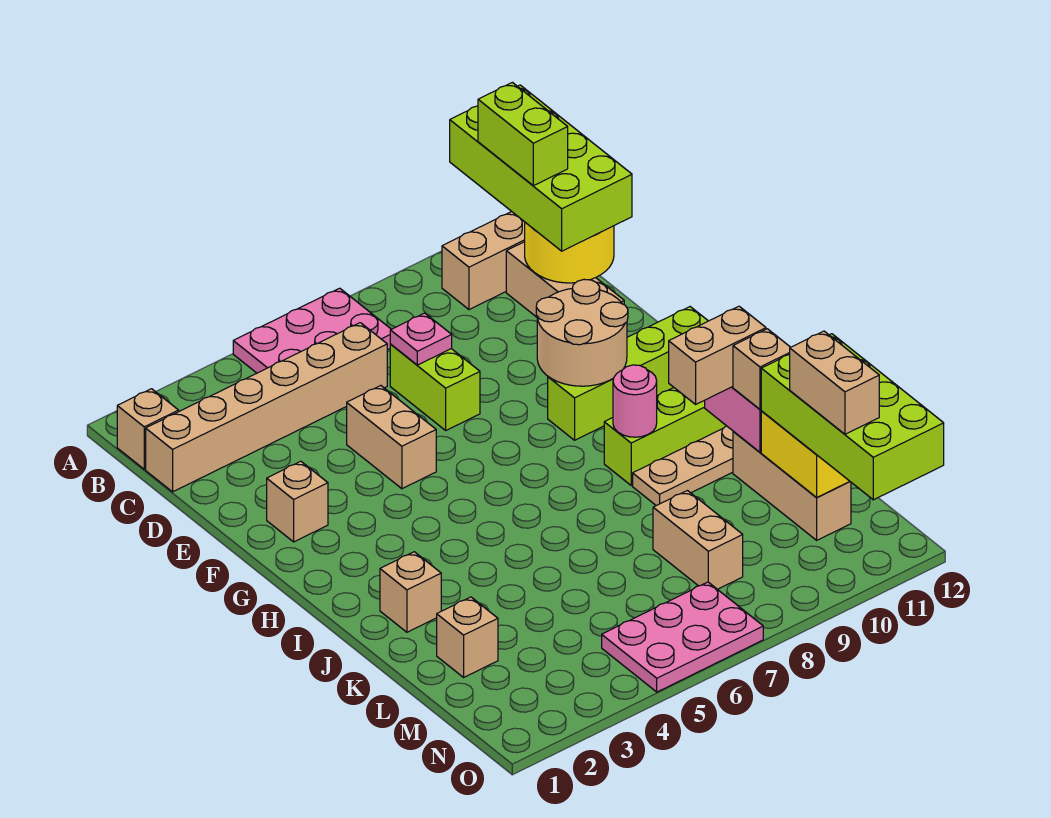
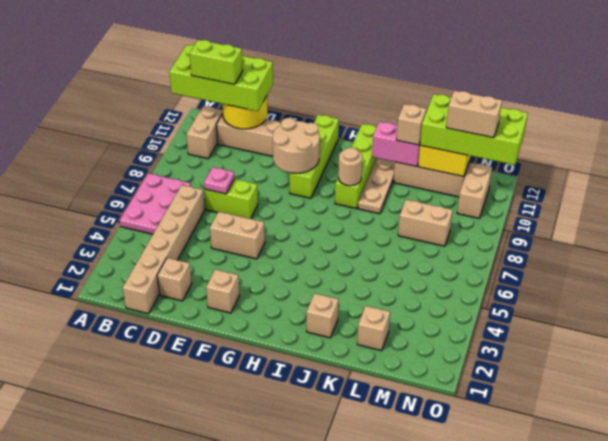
tan brick B1 level 1 -> tan brick D2 level 1
pink round brick I9 level 2 -> tan round brick I9 level 2
tan brick J10:J11 level 3 -> tan brick N10:N11 level 1
pink plate N5:O7 level 1 -> none

